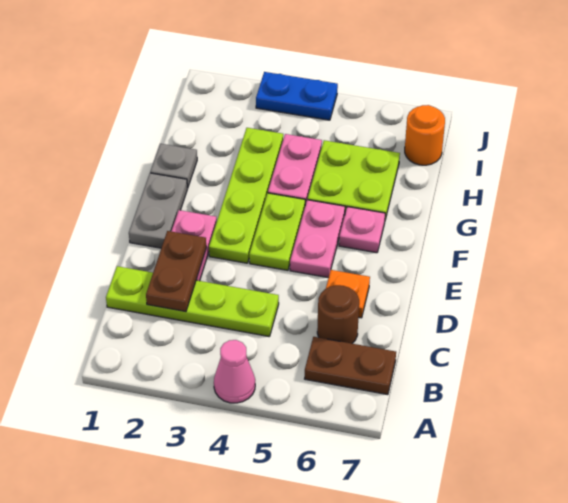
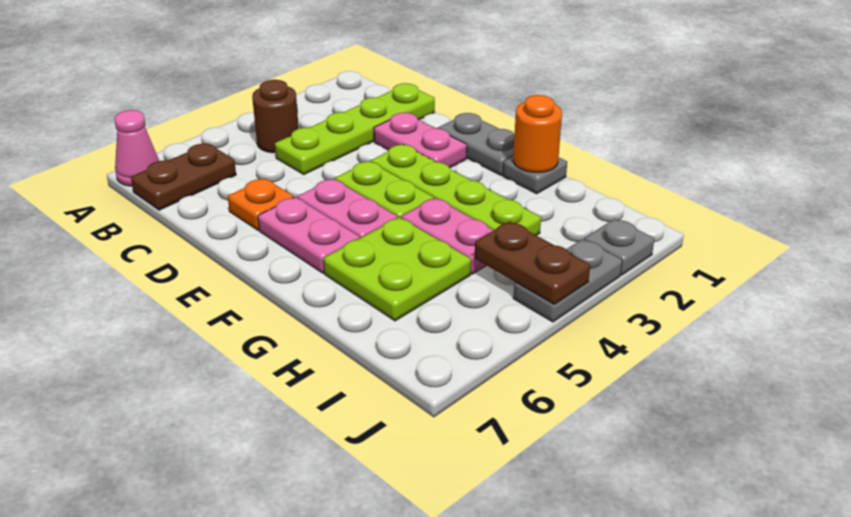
pink cone A4 level 1 -> pink cone A7 level 1
brown plate C2:D2 level 2 -> brown plate I4:J4 level 2
brown round brick C6 level 1 -> brown round brick B4 level 1
pink plate F6 level 1 -> pink plate E6:F6 level 1
orange round brick I7 level 1 -> orange round brick G1 level 2
none -> grey plate J2 level 1
blue plate J3:J4 level 1 -> grey plate J3:J4 level 1

